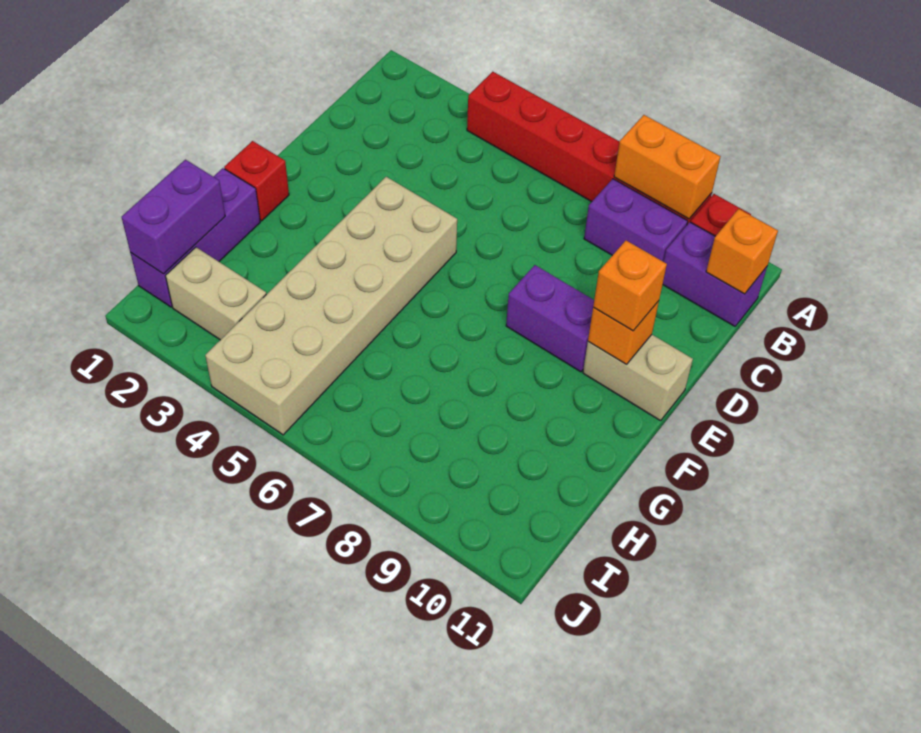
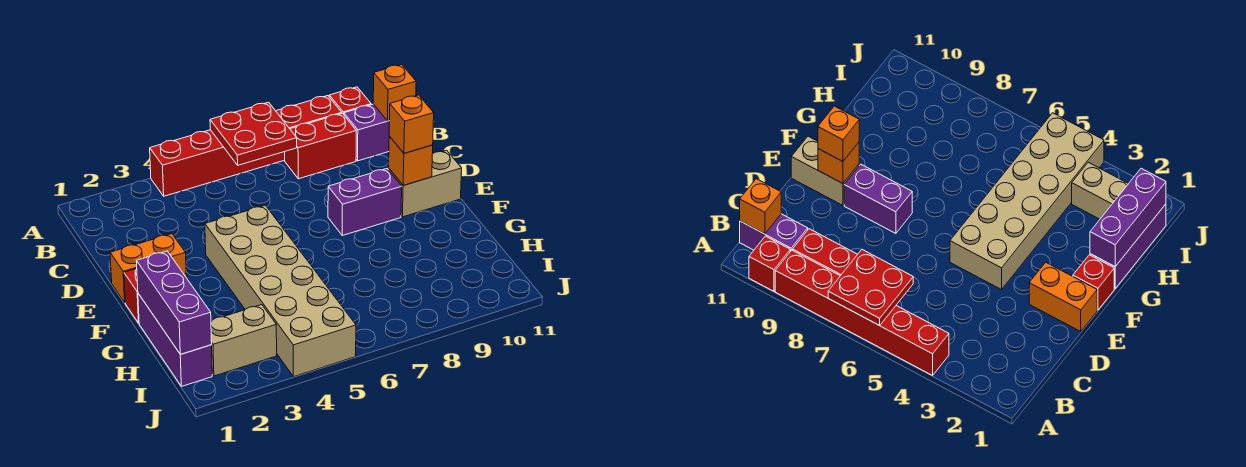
none -> red plate A6:B7 level 2
orange brick A8:A9 level 2 -> orange brick E1:E2 level 1
purple brick B8:B9 level 1 -> red brick B8:B9 level 1
purple brick H1:I1 level 2 -> purple brick G1:I1 level 2

